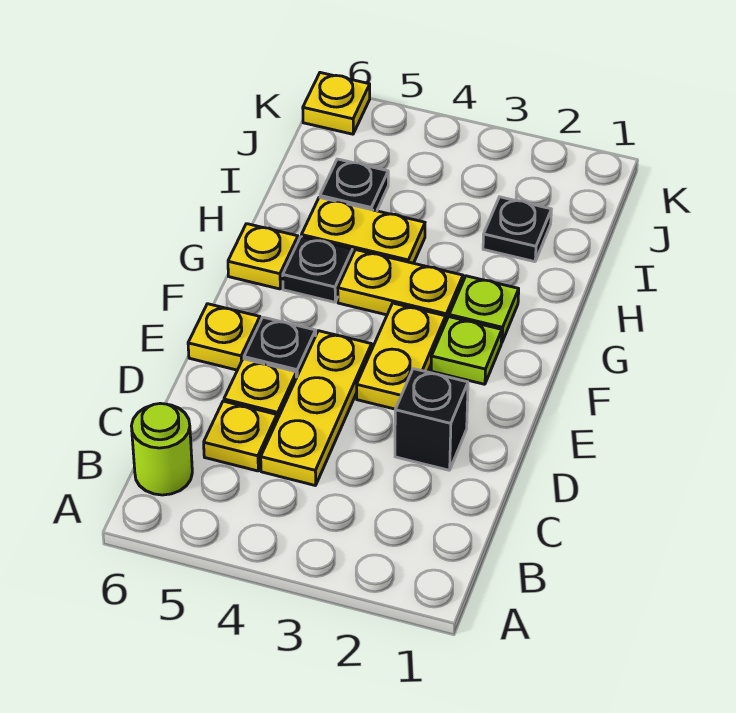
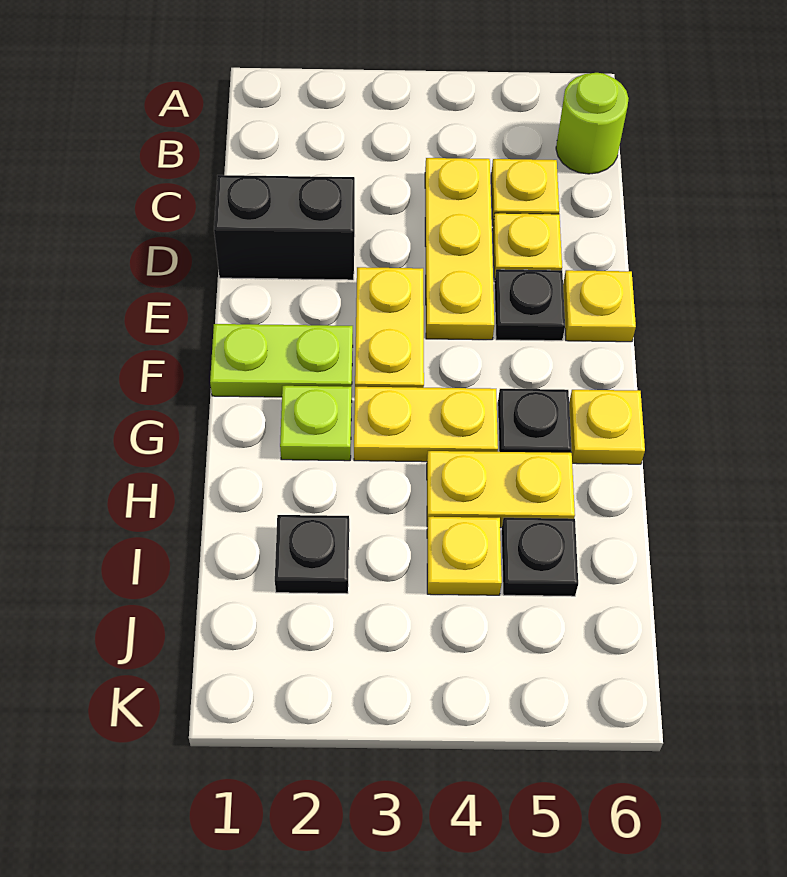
black brick D2 level 1 -> black brick D1:D2 level 1
lime plate F2 level 1 -> lime plate F1:F2 level 1
yellow plate K6 level 1 -> yellow plate I4 level 1

